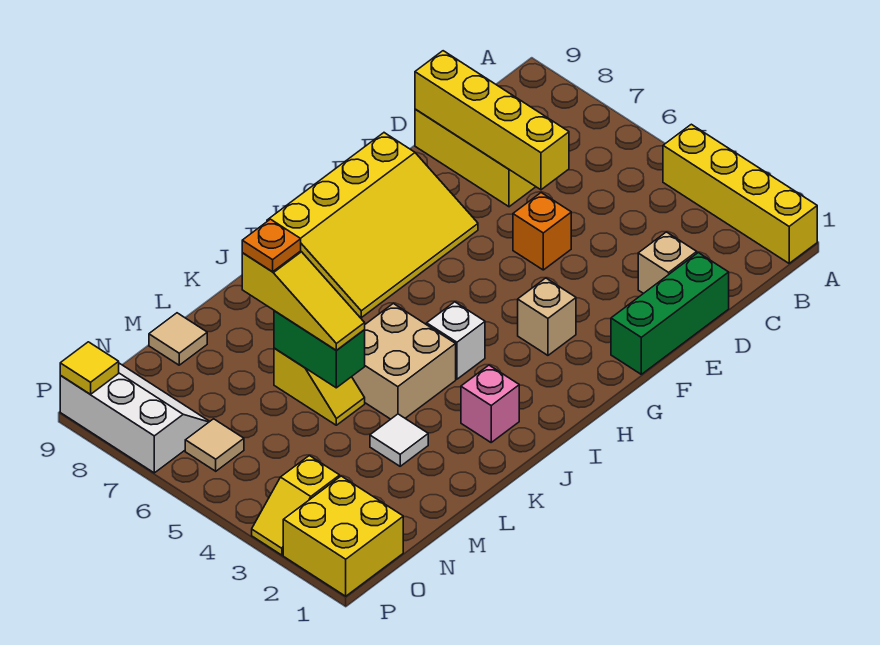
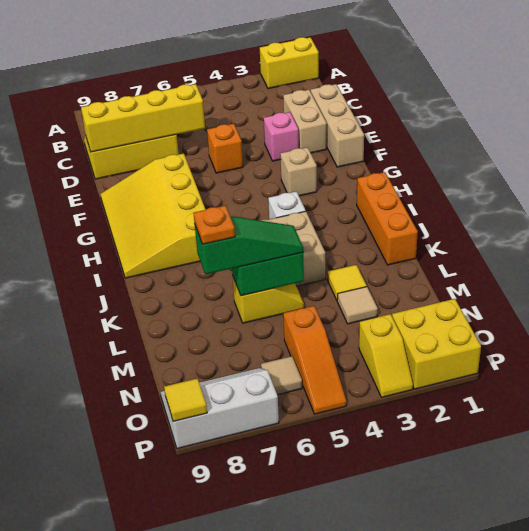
yellow brick A1:A4 level 1 -> yellow brick A1:A2 level 1
green brick D1:F1 level 1 -> tan brick D1:F1 level 1
tan brick D2 level 1 -> tan brick D2:E2 level 1
yellow slope F7:I9 level 1 top 9 -> yellow slope F7:I9 level 1 top 7
none -> orange brick I1:K1 level 1
pink brick J2 level 1 -> pink brick E3 level 1
white tile L3 level 1 -> yellow tile L3 level 1
yellow slope L5:L7 level 3 top 7 -> green slope L5:L7 level 3 top 7
tan tile M9 level 1 -> tan tile M3 level 1
none -> orange slope N5:P5 level 1 top N

